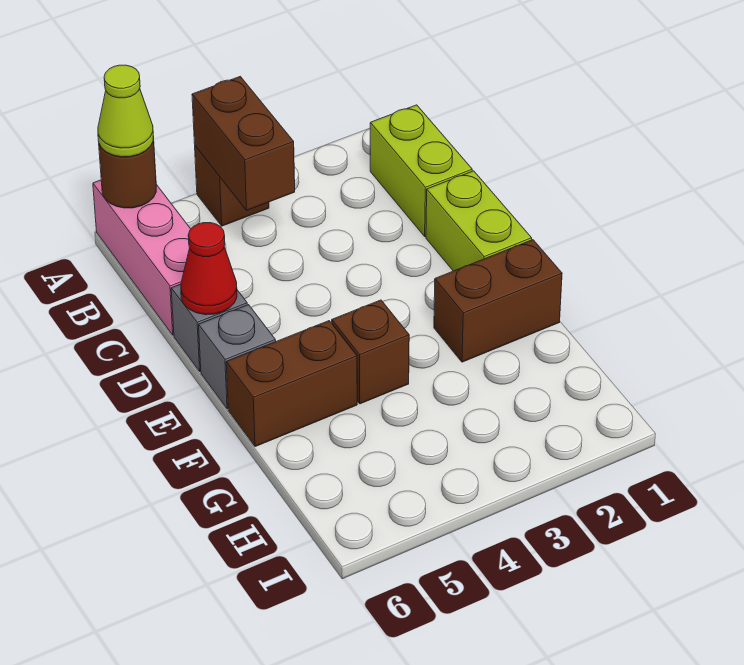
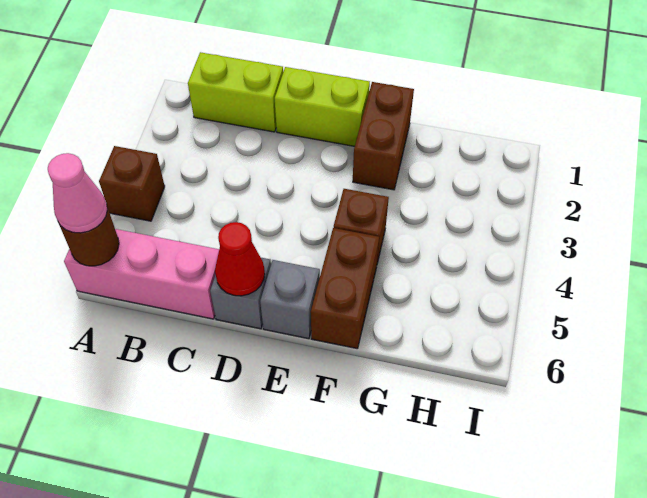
brown brick A4:B4 level 2 -> none
lime cone A6 level 3 -> pink cone A6 level 3

